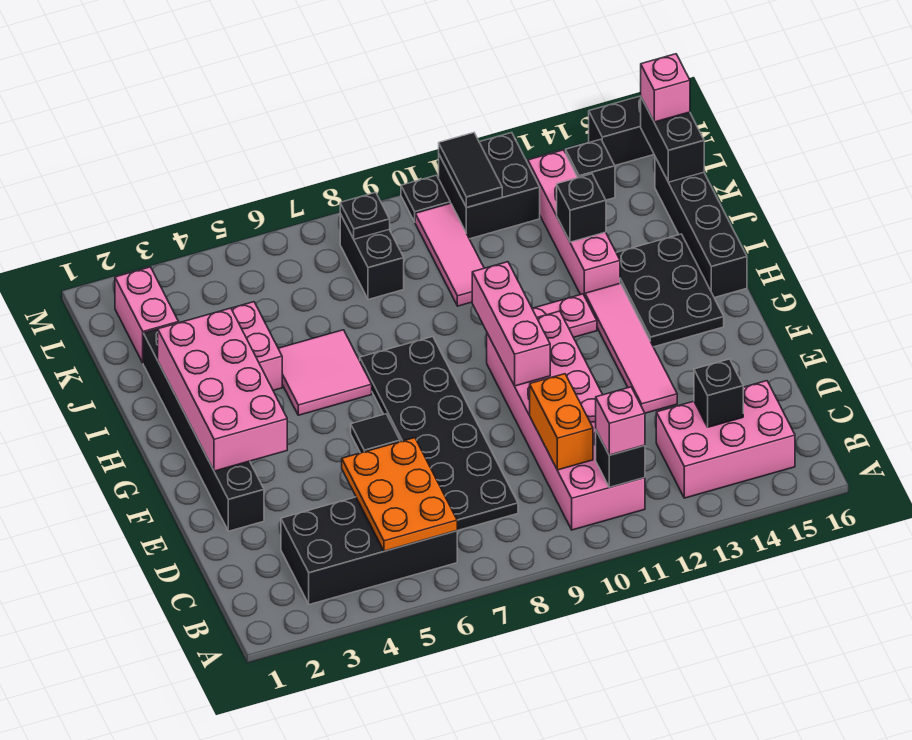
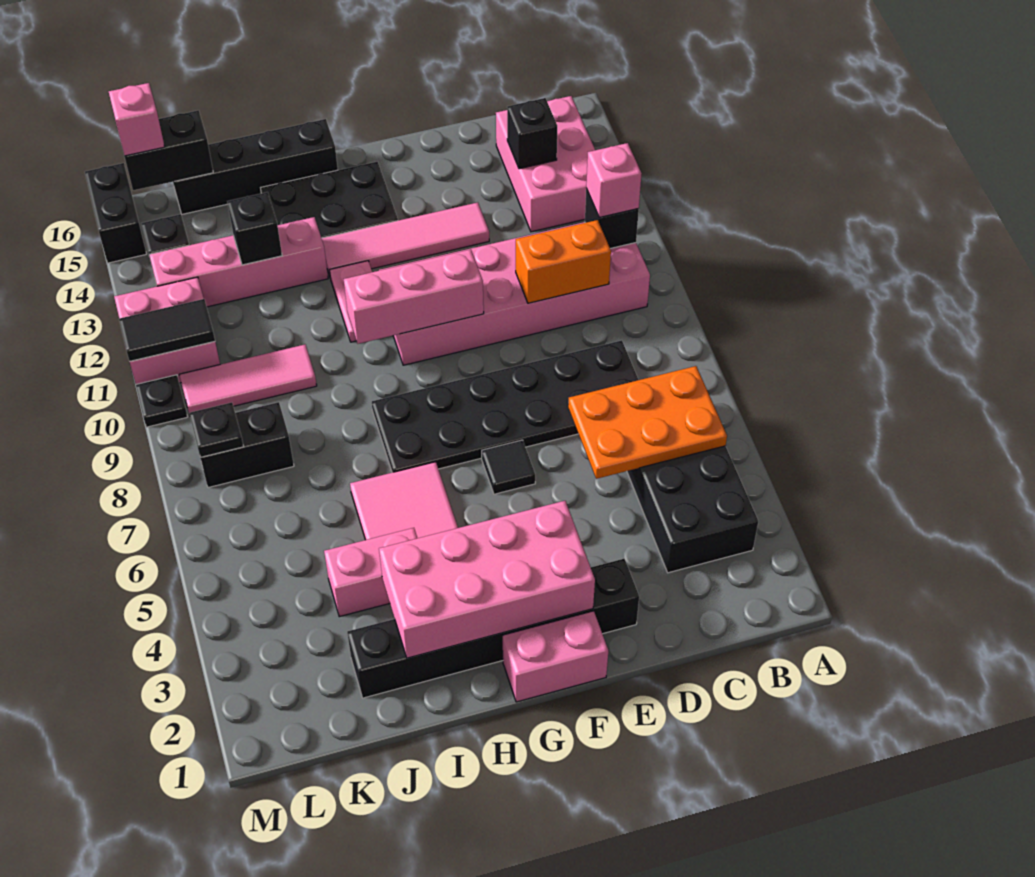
pink brick K2:L2 level 1 -> pink brick F1:G1 level 1
black brick L11:M12 level 1 -> pink brick L11:M12 level 1

